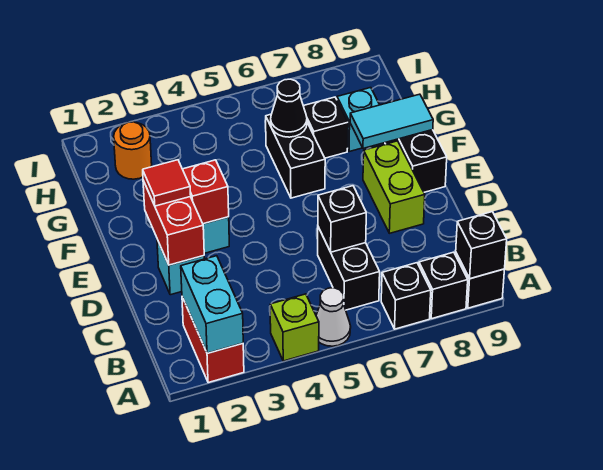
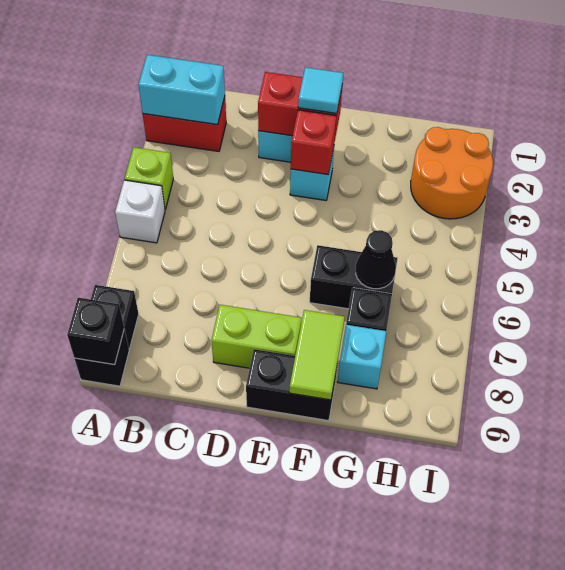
white cone A5 level 1 -> white brick A5 level 1
black brick A7 level 1 -> none
black brick B6:C6 level 1 -> none
black brick C6 level 2 -> none
red tile E2 level 3 -> cyan tile E2 level 3
cyan tile F8:F9 level 2 -> lime tile F8:F9 level 2
orange round brick H2 level 1 -> orange round brick H2:I3 level 1

